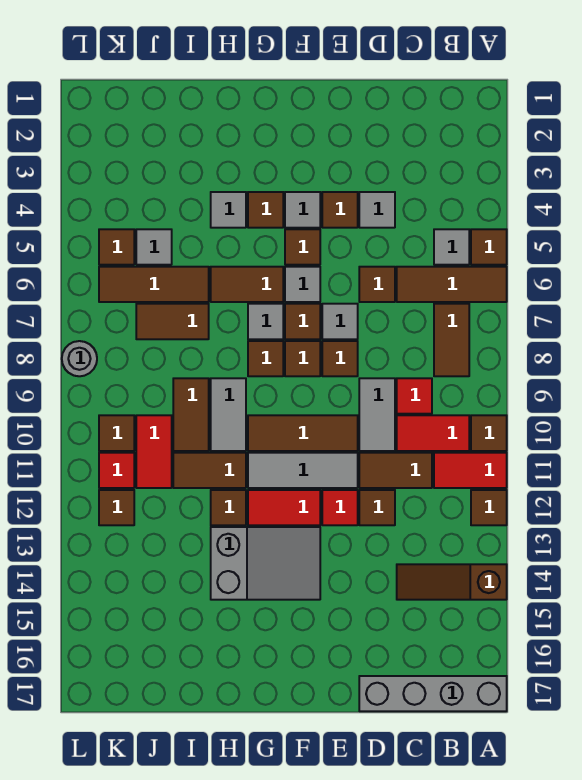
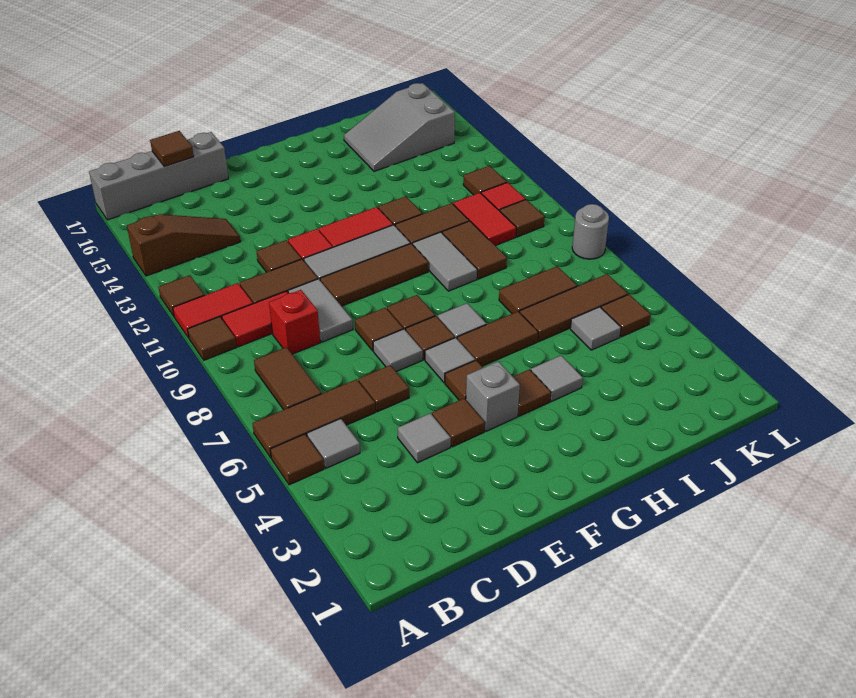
red tile C9 level 1 -> red brick C9 level 1
grey tile F4 level 1 -> grey brick F4 level 1
grey slope F13:H14 level 1 top H -> grey slope I15:K16 level 1 top K
brown tile G8 level 1 -> brown tile C17 level 2

